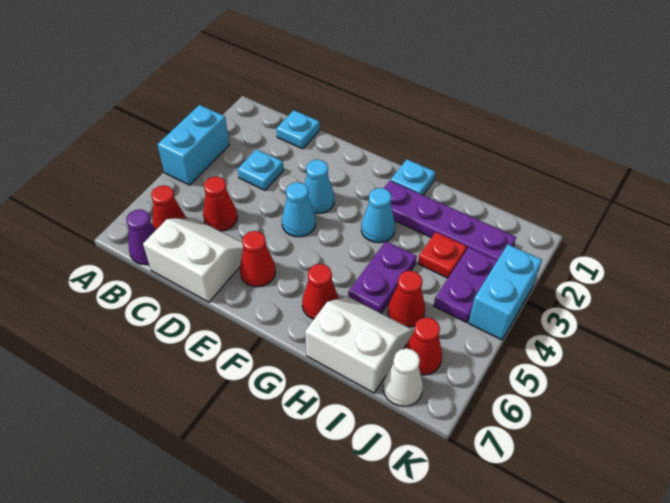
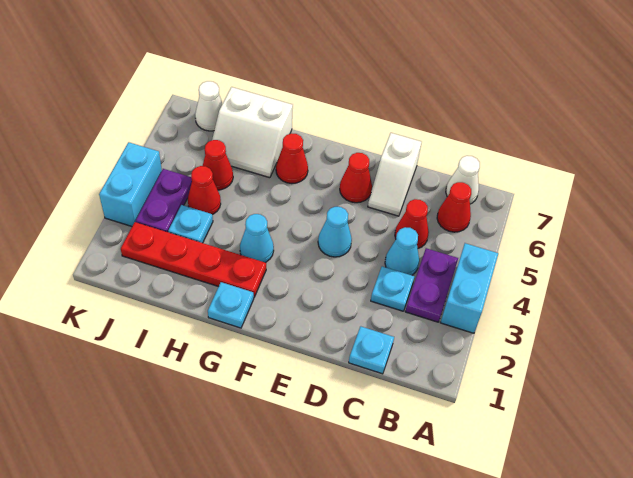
purple cone B7 level 1 -> white cone B7 level 1
white slope C6:D7 level 1 top 7 -> white slope D6:D7 level 1 top 7
cyan cone E3 level 1 -> cyan cone C4 level 1
purple plate G2:J2 level 1 -> red plate G2:J2 level 1
purple plate H4:H5 level 1 -> purple plate B3:B4 level 1
red plate I3 level 1 -> cyan plate I3 level 1
red cone J6 level 1 -> red cone I4 level 1

